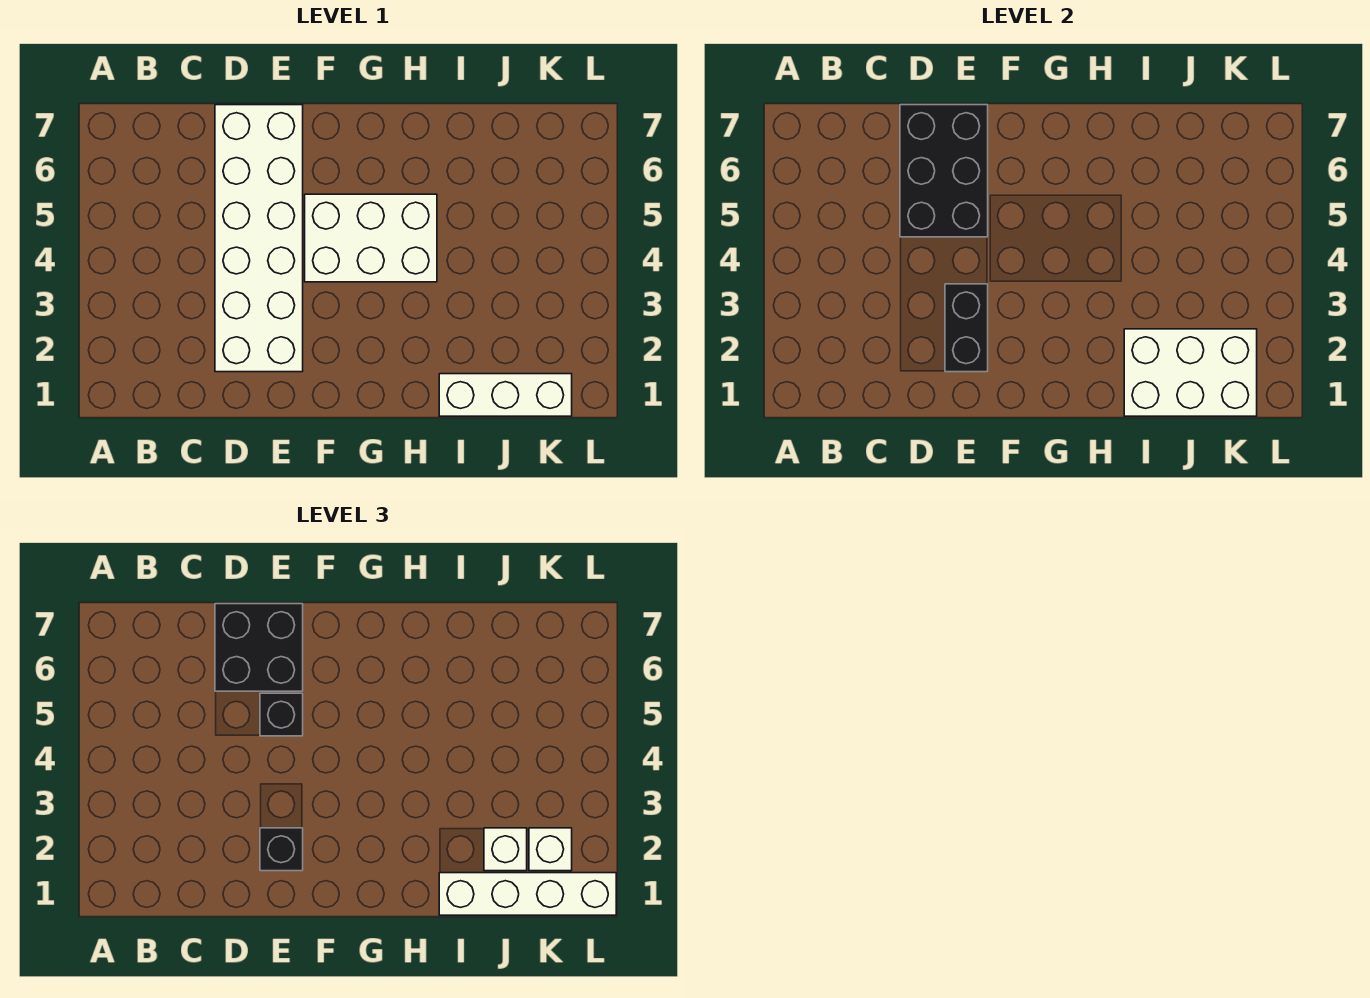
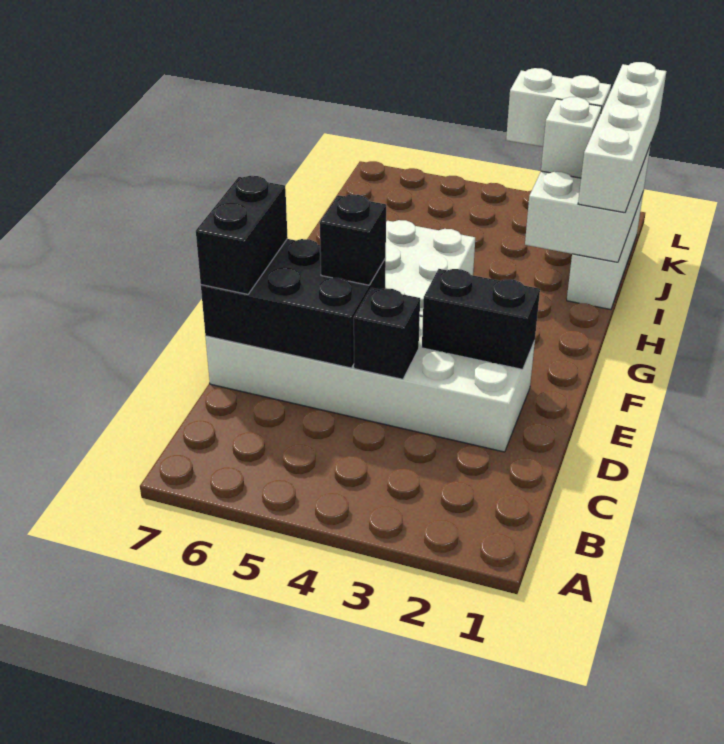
black brick D6:E7 level 3 -> black brick D7:E7 level 3
black brick E2 level 3 -> black brick D4 level 2
white brick K2 level 3 -> white brick K2:K3 level 3

